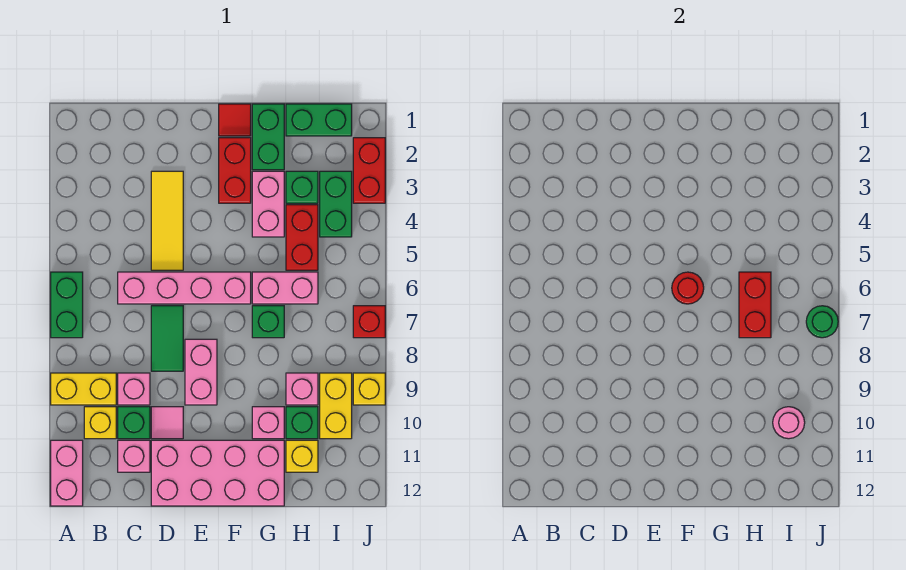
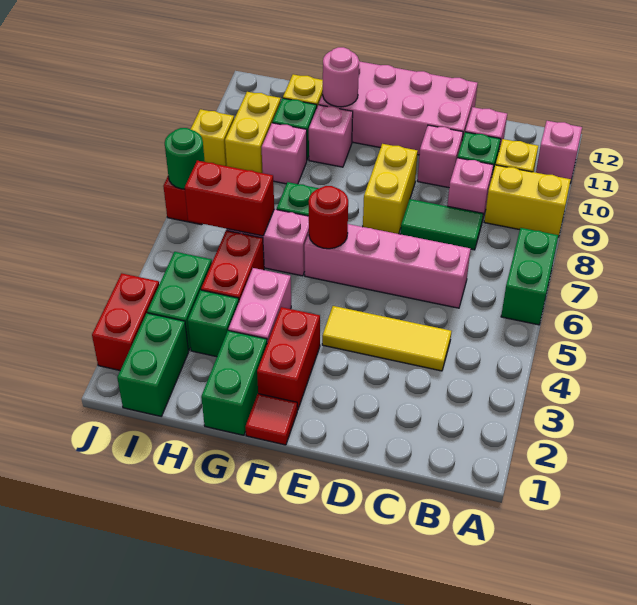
pink brick A11:A12 level 1 -> pink brick A11 level 1
yellow tile D3:D5 level 1 -> yellow tile C4:E4 level 1
green tile D7:D8 level 1 -> green tile C8:D8 level 1
pink tile D10 level 1 -> pink brick D10 level 1
pink brick E8:E9 level 1 -> yellow brick E8:E9 level 1
green brick H1:I1 level 1 -> green brick I1:I2 level 1
red brick H6:H7 level 2 -> red brick H6:I6 level 2
pink round brick I10 level 2 -> pink round brick G11 level 2

